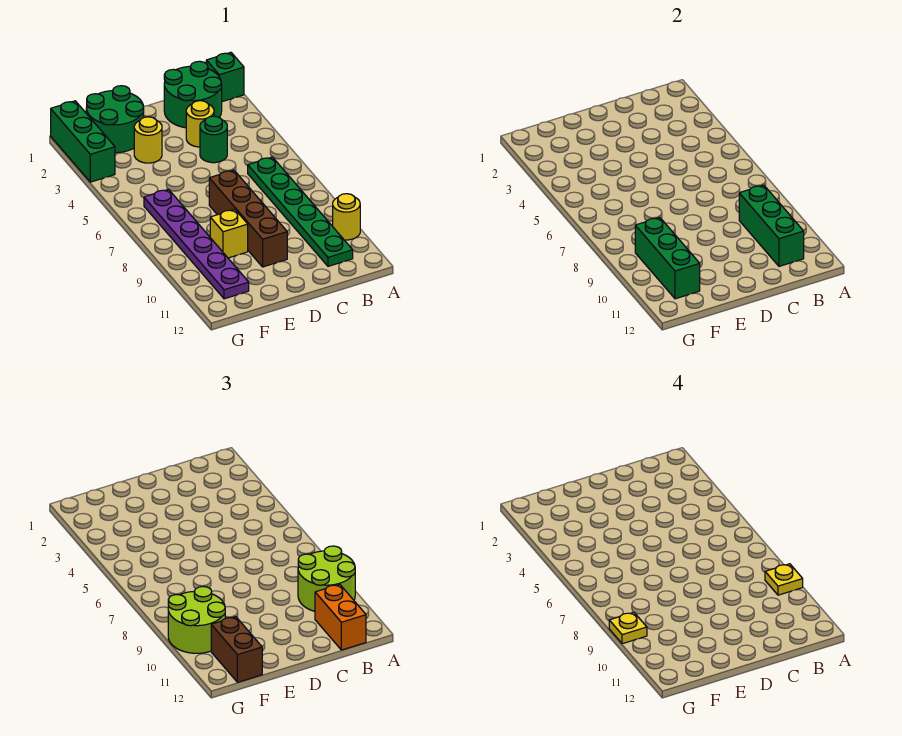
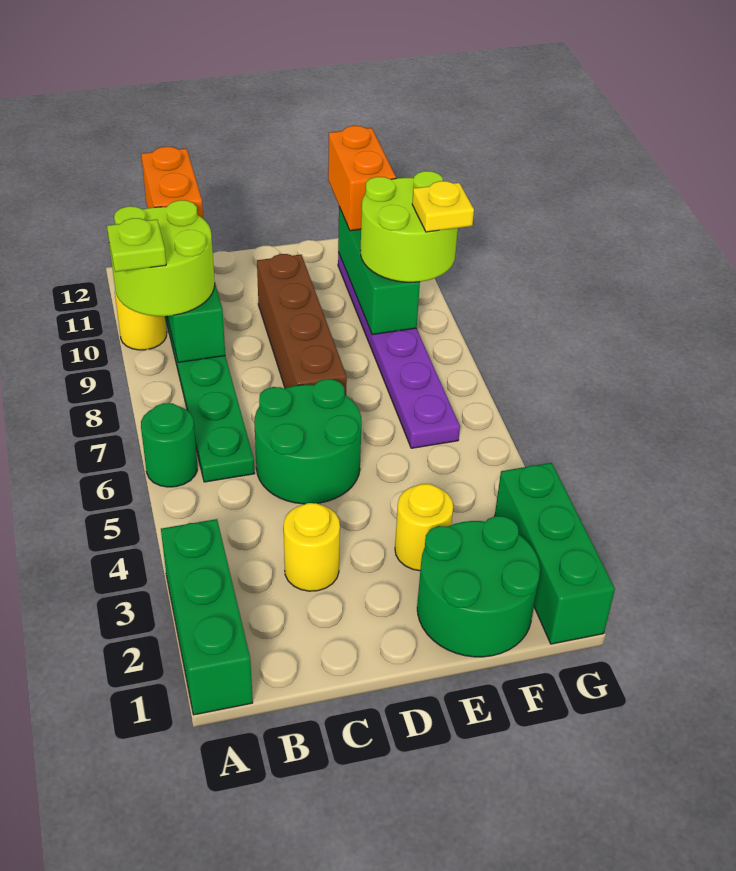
green brick A1 level 1 -> green brick A1:A3 level 1
yellow plate A9 level 4 -> lime plate A9 level 4
green round brick B1:C2 level 1 -> green round brick C5:D6 level 1
green round brick C4 level 1 -> green round brick A6 level 1
yellow brick E9 level 1 -> none
brown brick F11:F12 level 3 -> orange brick F11:F12 level 3

